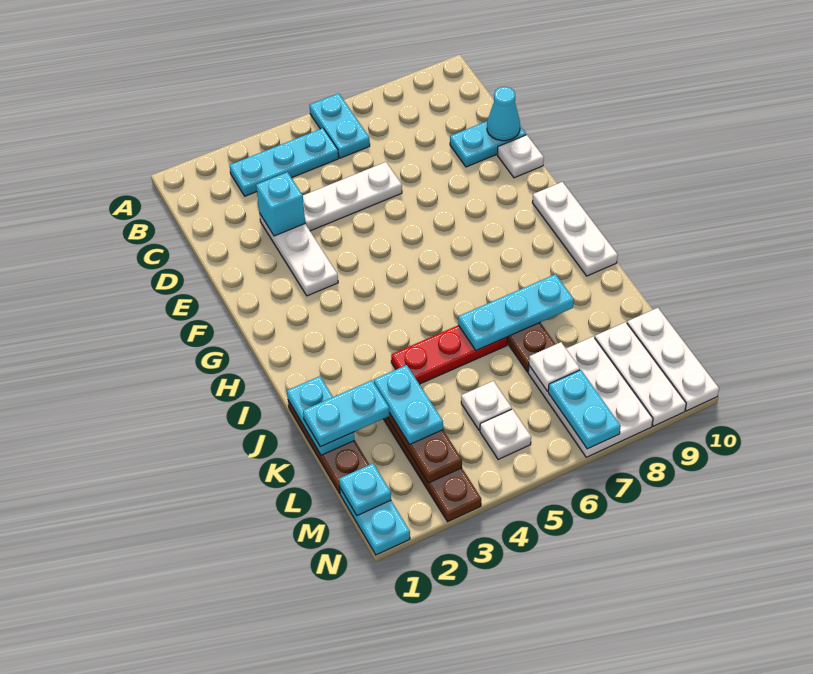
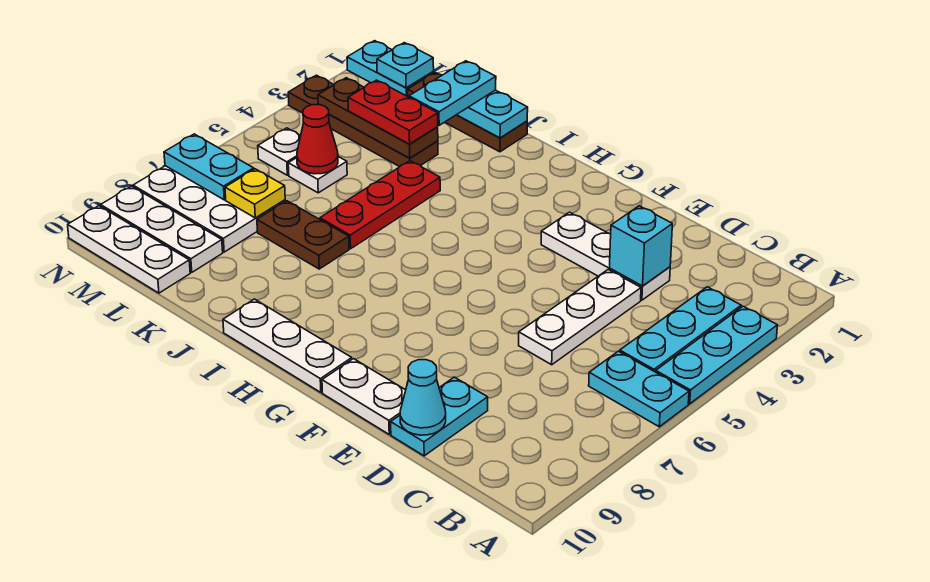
white plate E10 level 1 -> white plate E10:F10 level 1
cyan plate J6:J8 level 2 -> cyan plate A3:A5 level 1
cyan plate K3:L3 level 3 -> red plate K3:L3 level 3
none -> red cone L5 level 2
white plate L7 level 2 -> yellow plate L7 level 2

